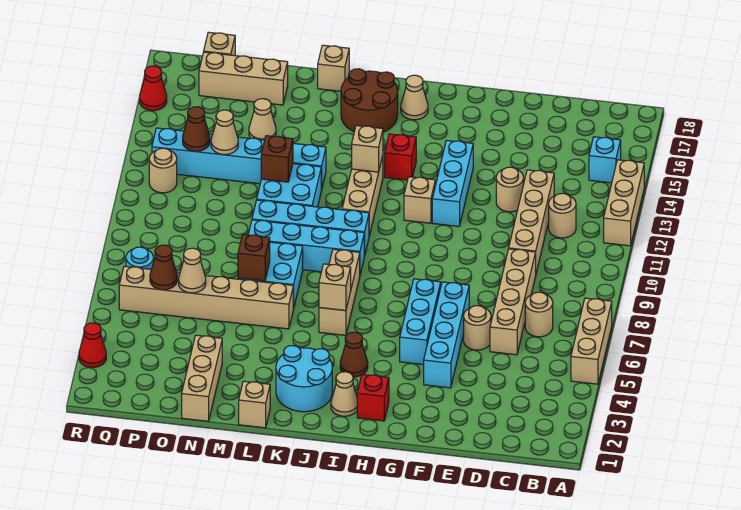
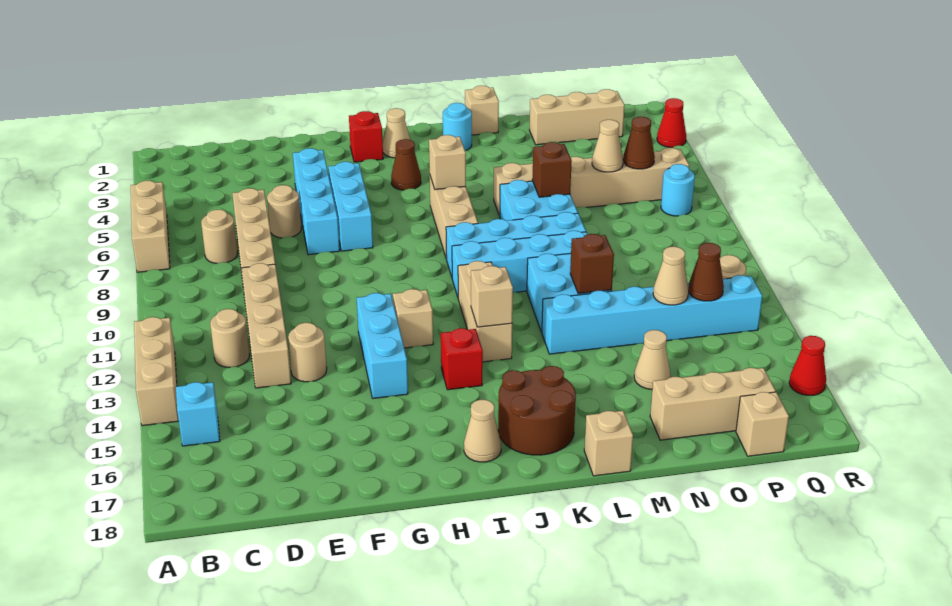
cyan round brick J2:K3 level 1 -> cyan round brick K2 level 1
tan brick N1:N3 level 1 -> tan brick N2:P2 level 1

